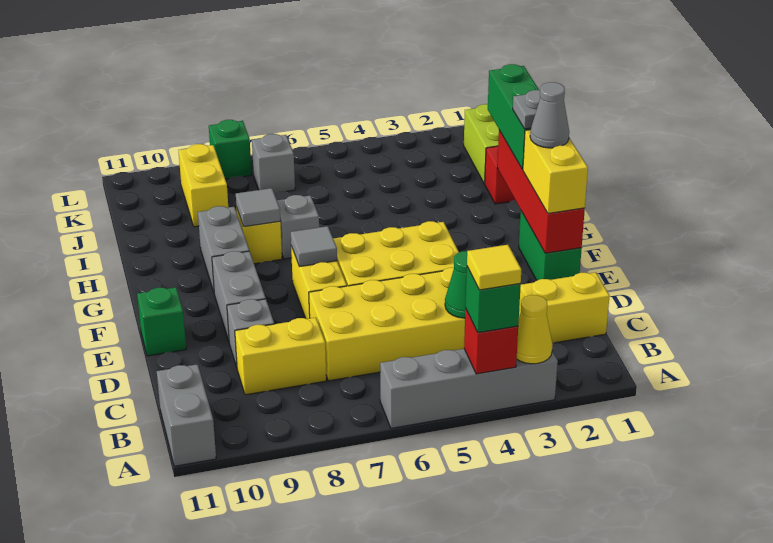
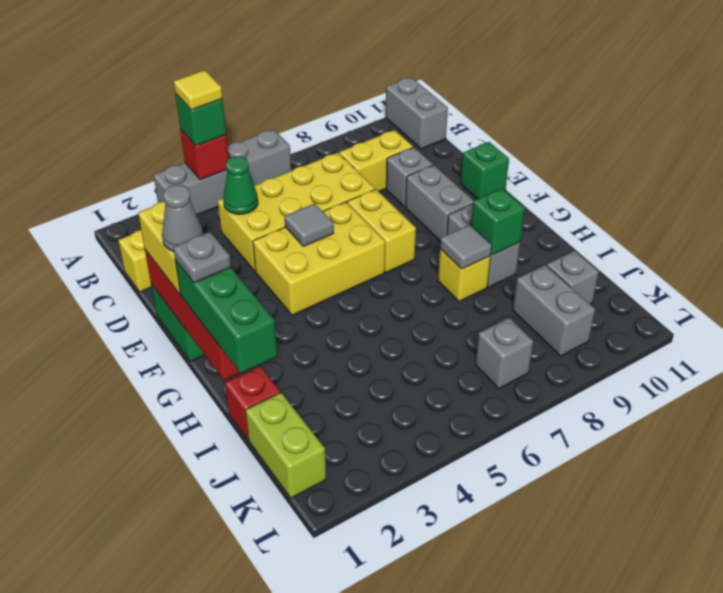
yellow cone A3 level 2 -> none
grey tile F7 level 2 -> grey tile E5 level 2
grey brick H7 level 1 -> grey brick J10 level 1
yellow brick J9:K9 level 1 -> grey brick J9:K9 level 1
green brick L8 level 1 -> green brick H9 level 2

